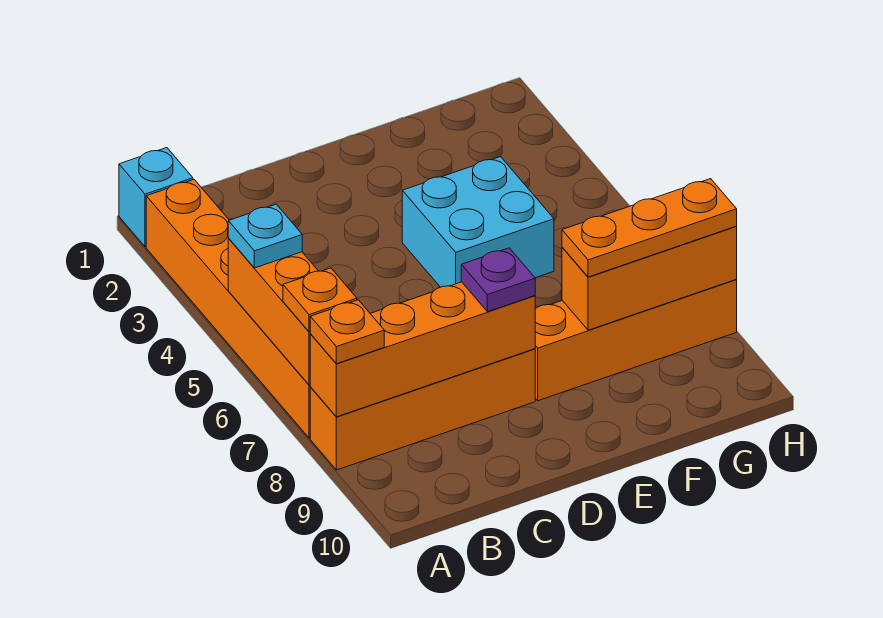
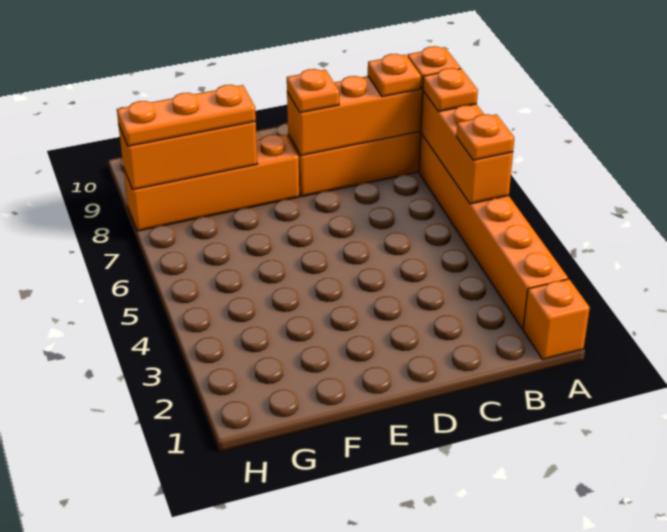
cyan brick A1 level 1 -> orange brick A1 level 1
cyan plate A5 level 3 -> orange plate A5 level 3
none -> orange plate B8 level 3
purple plate D8 level 3 -> orange plate D8 level 3
cyan brick E4:F5 level 1 -> none

